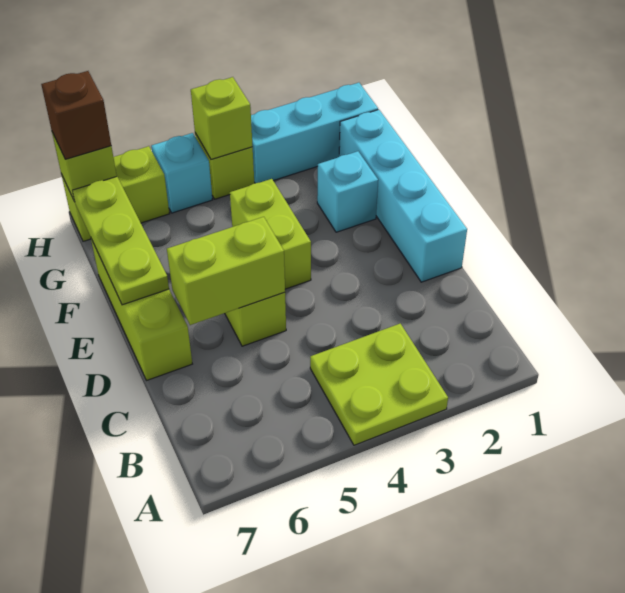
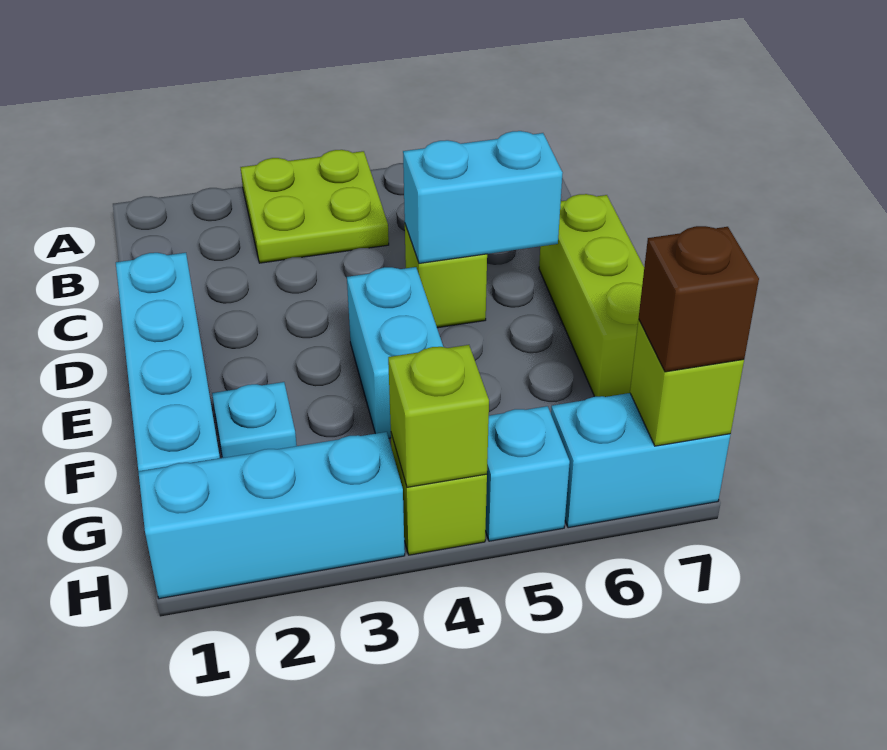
lime brick D5:D6 level 2 -> cyan brick D5:D6 level 2
lime brick E4:F4 level 1 -> cyan brick E4:F4 level 1
lime plate E7:G7 level 2 -> none
cyan brick F2 level 1 -> cyan plate F2 level 1
lime brick H6:H7 level 1 -> cyan brick H6:H7 level 1

